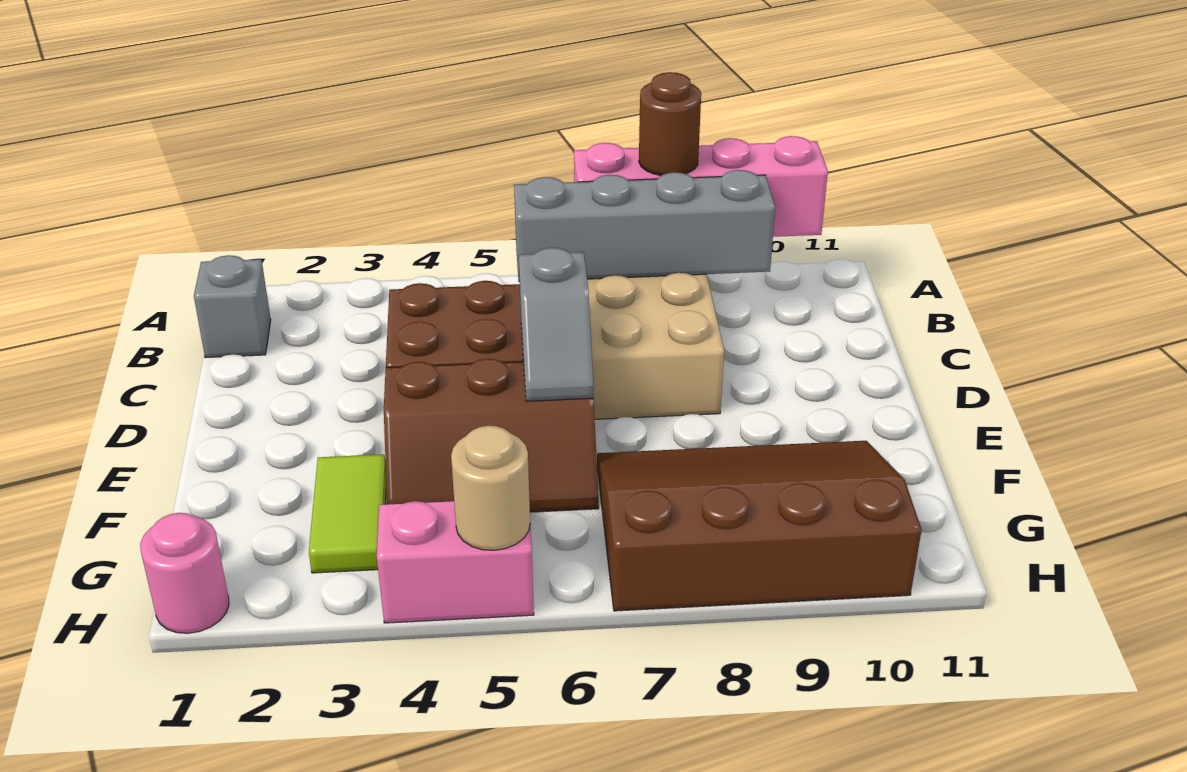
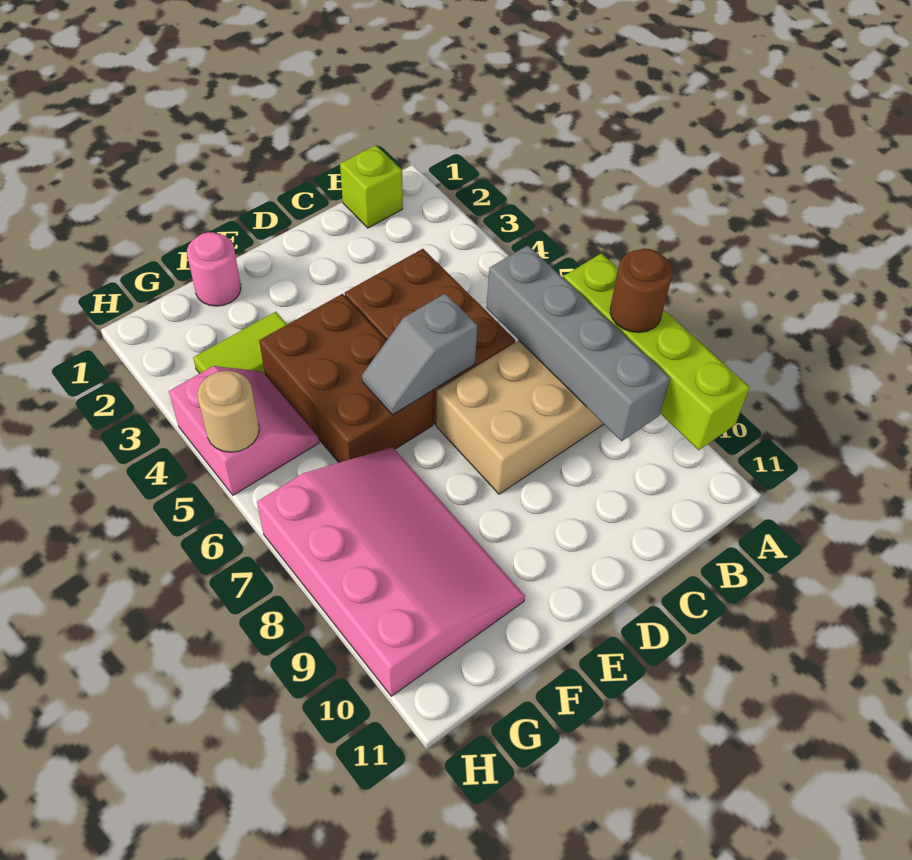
pink brick A7:A10 level 2 -> lime brick A7:A10 level 2
grey brick B1 level 1 -> lime brick B1 level 1
brown slope E4:F6 level 1 top E -> brown brick E4:F6 level 1
brown slope F7:H10 level 1 top H -> pink slope F7:H10 level 1 top H
pink round brick H1 level 1 -> pink round brick F1 level 1

